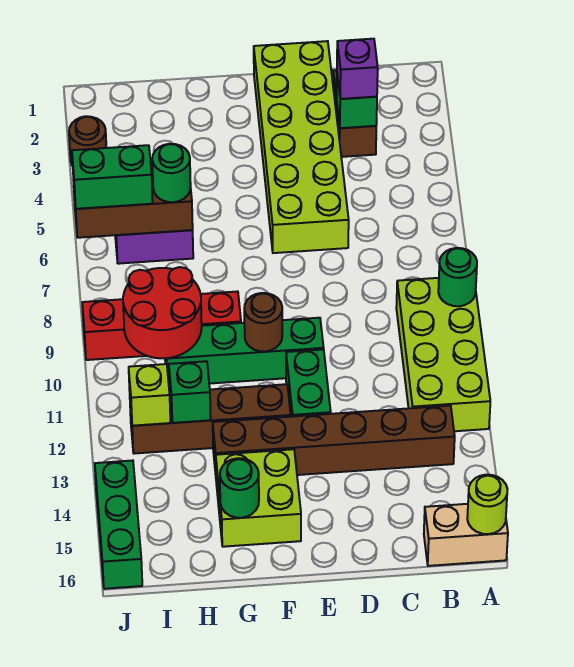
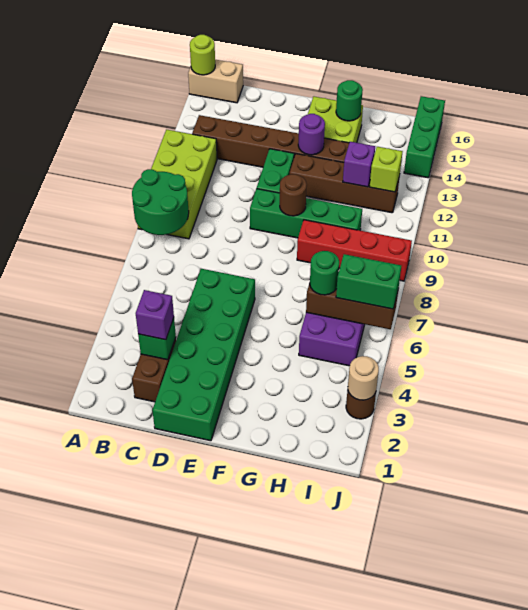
green round brick A9 level 2 -> green round brick A8:B9 level 2
lime brick D1:E6 level 1 -> green brick D1:E6 level 1
none -> purple round brick F13 level 2
red round brick H9:I10 level 2 -> none
green brick H12 level 2 -> purple brick H12 level 2
none -> tan round brick J3 level 2

